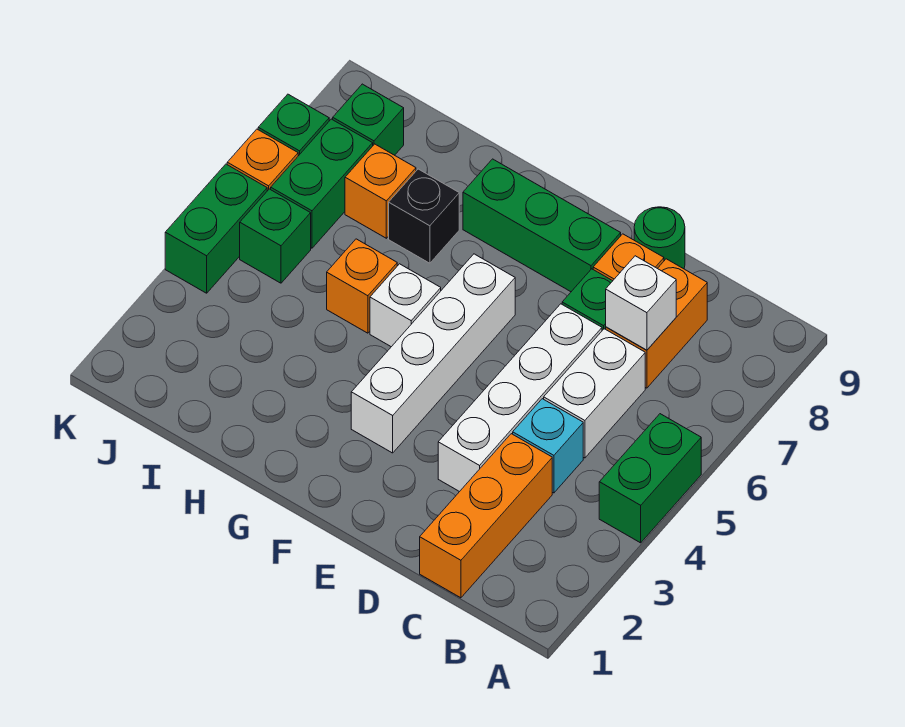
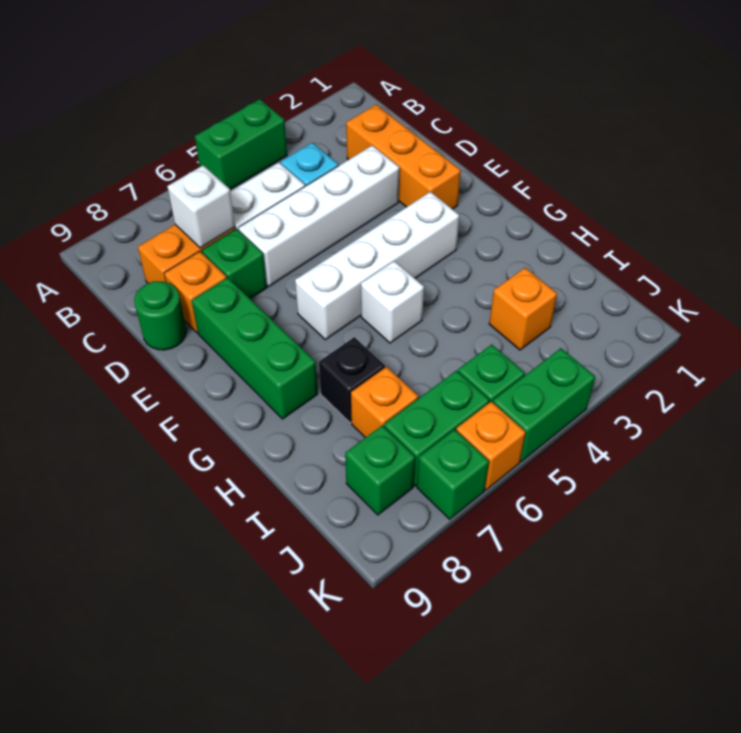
orange brick C1:C3 level 1 -> orange brick C2:E2 level 1
orange brick H5 level 1 -> orange brick I3 level 1

